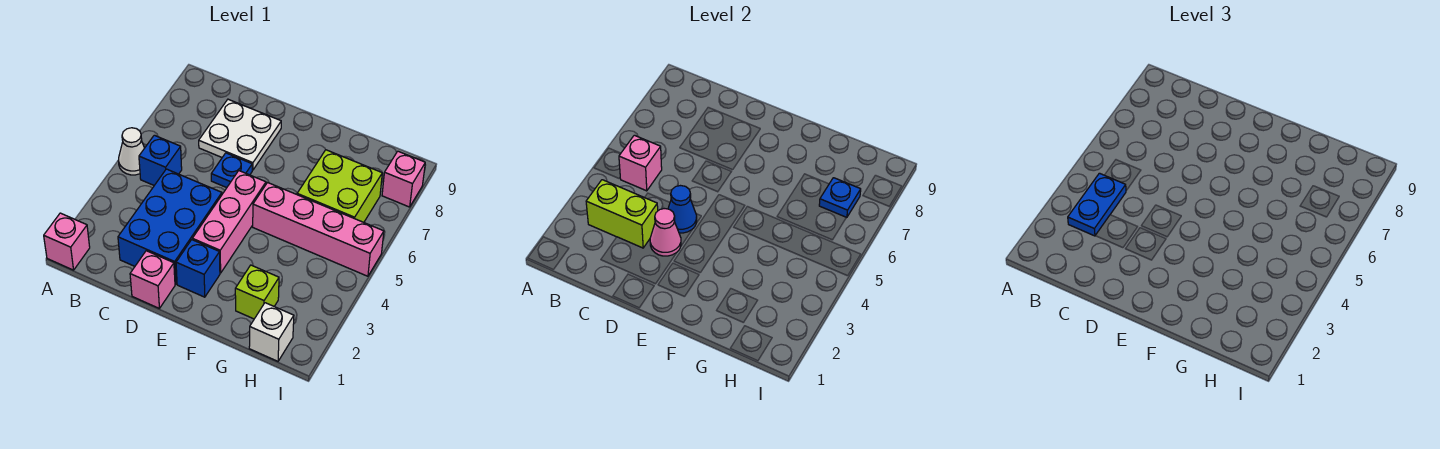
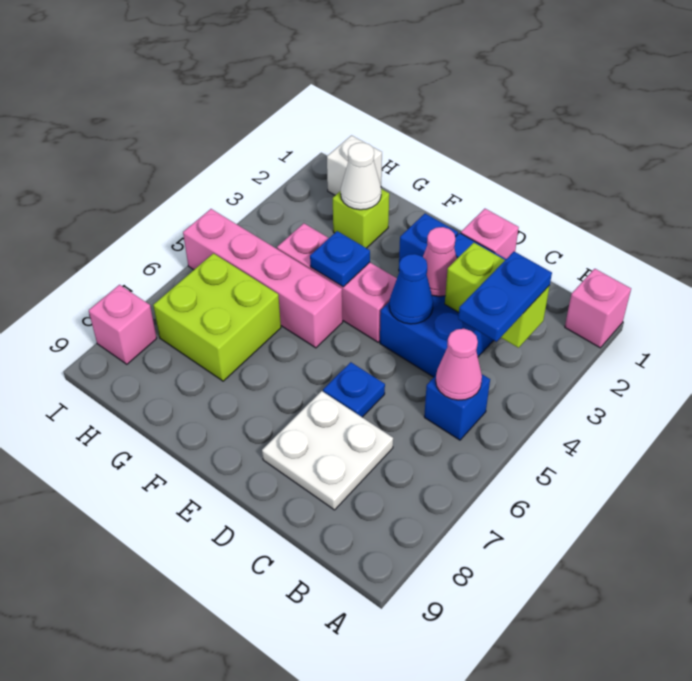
white cone A5 level 1 -> white cone G2 level 2
pink brick B5 level 2 -> pink cone B5 level 2
pink brick E3:E5 level 1 -> pink brick E4:G4 level 1
blue plate H7 level 2 -> blue plate F4 level 2

